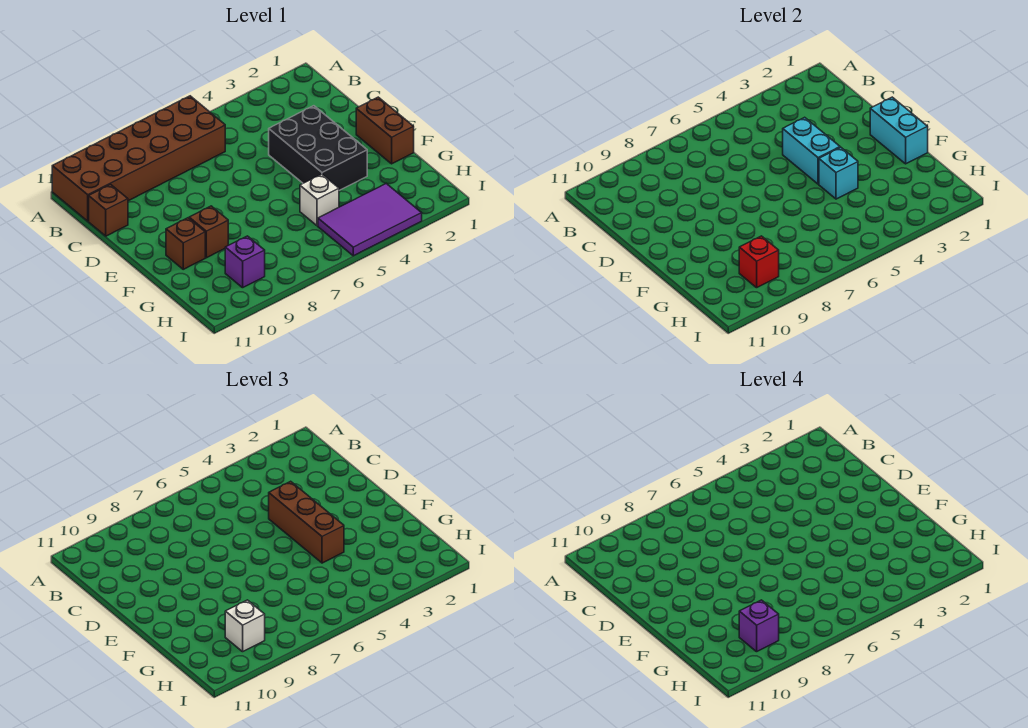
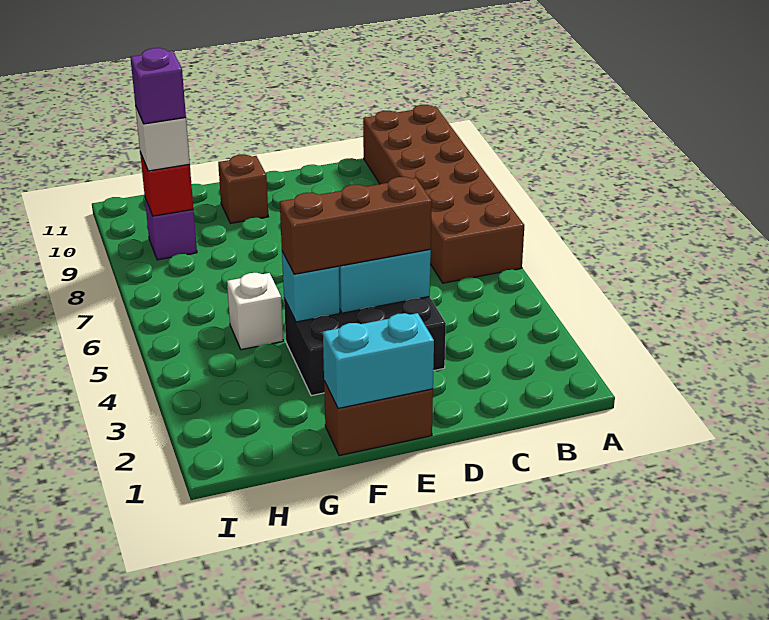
brown brick C11 level 1 -> none
brown brick F9 level 1 -> none
purple tile H3:I5 level 1 -> none

